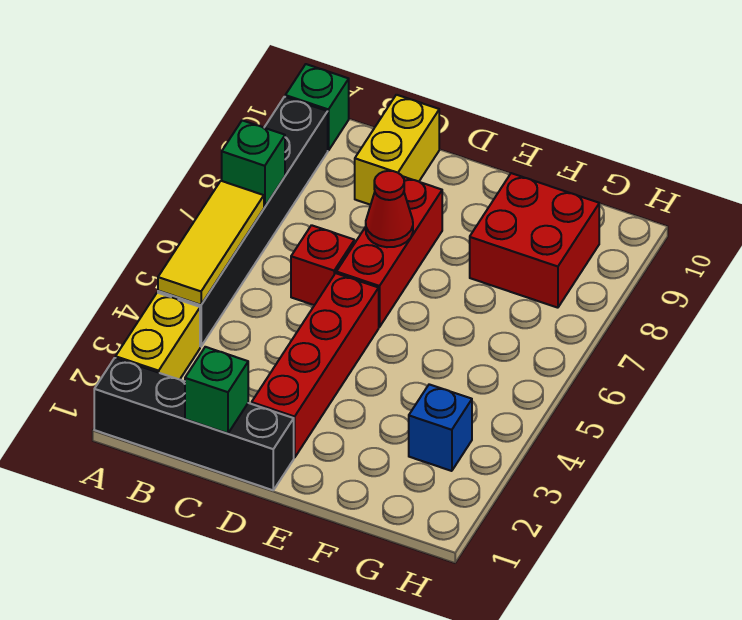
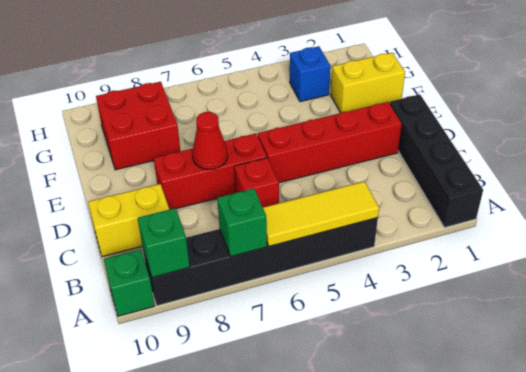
yellow brick A2:A3 level 1 -> yellow brick F1:F2 level 1
green brick C1 level 2 -> green brick A9 level 2

